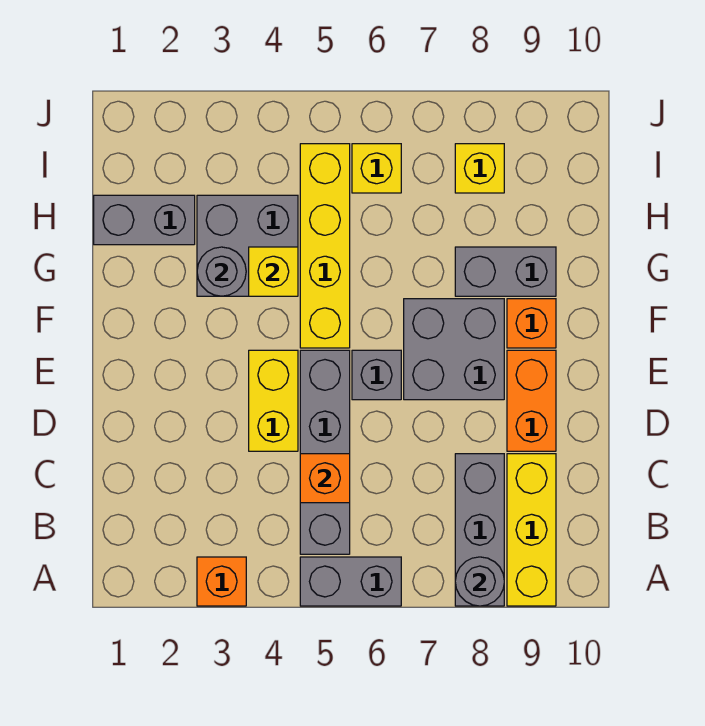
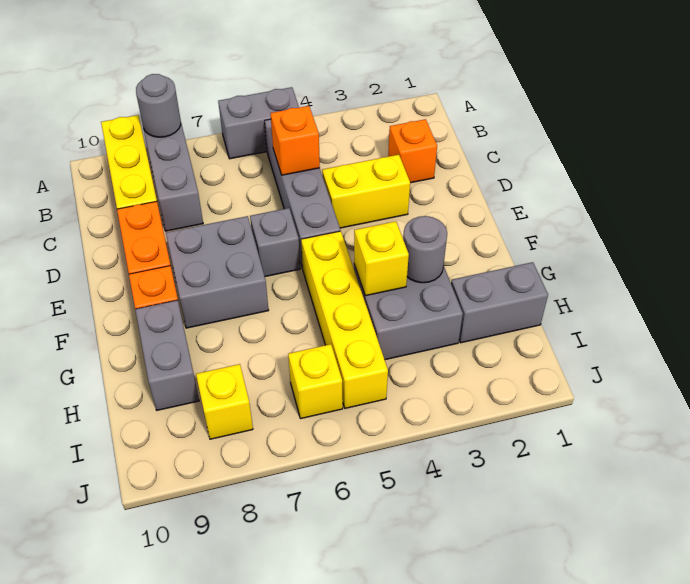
orange brick A3 level 1 -> orange brick C2 level 1
yellow brick D4:E4 level 1 -> yellow brick D3:D4 level 1
grey brick G8:G9 level 1 -> grey brick G9:H9 level 1

